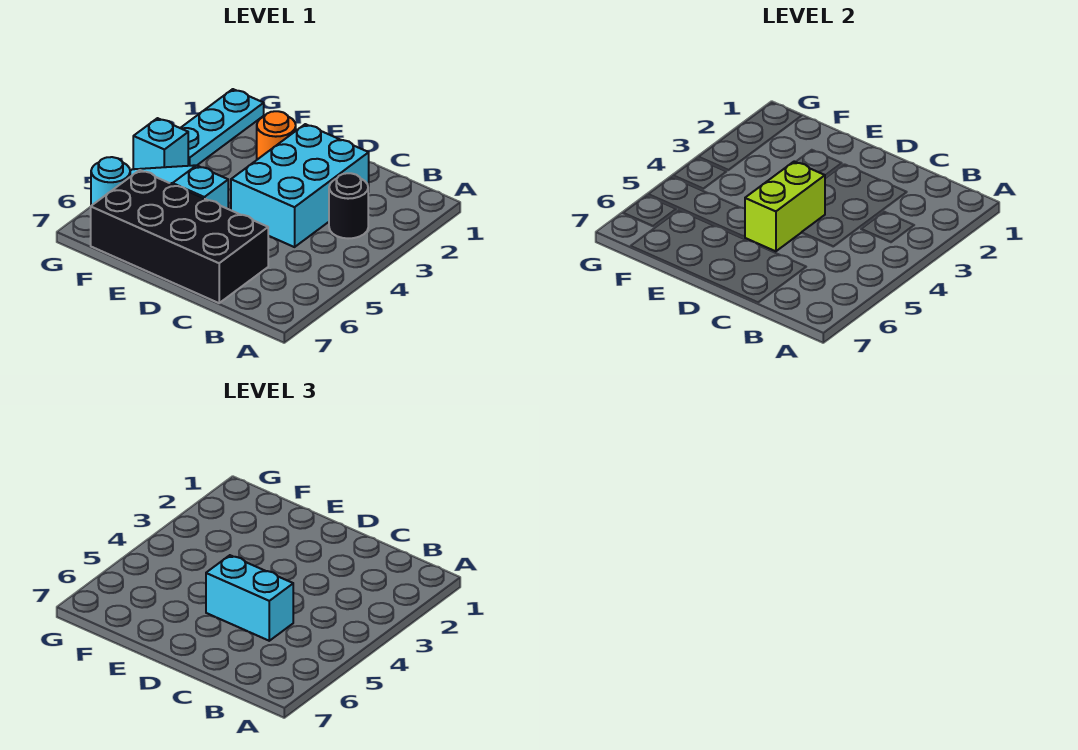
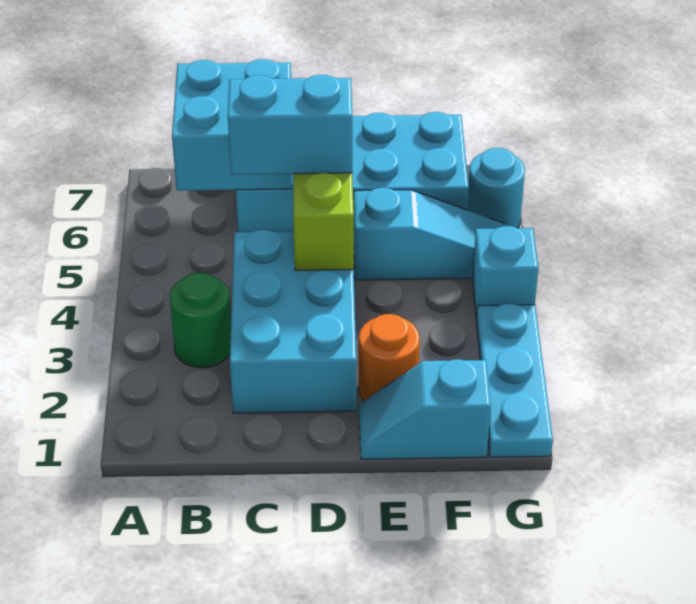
black round brick B3 level 1 -> green round brick B3 level 1
none -> cyan brick B6:C7 level 2
black brick C6:F7 level 1 -> cyan brick C6:F7 level 1
none -> cyan slope E1:F1 level 1 top F

